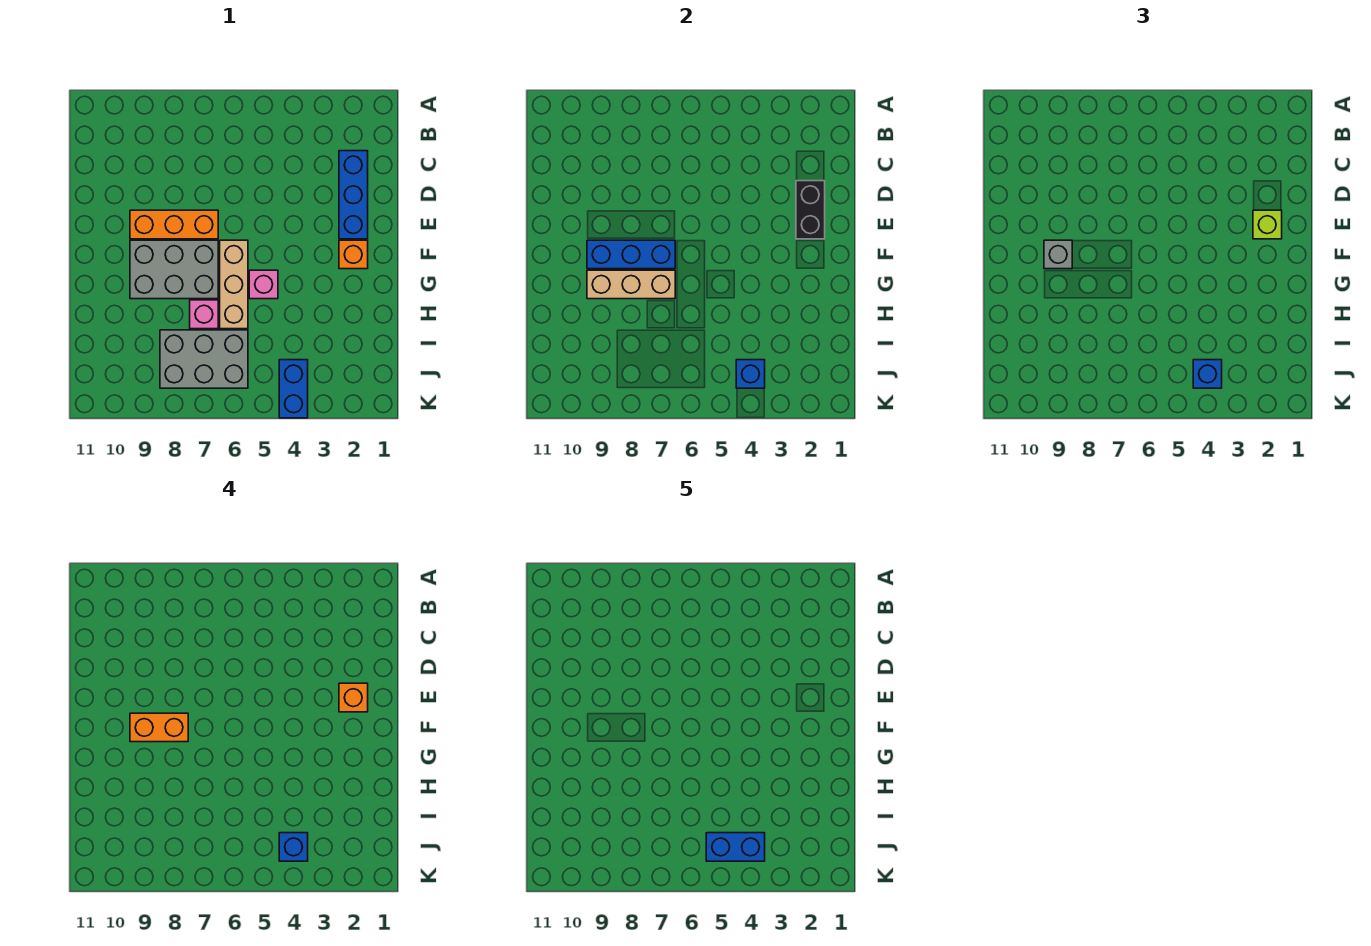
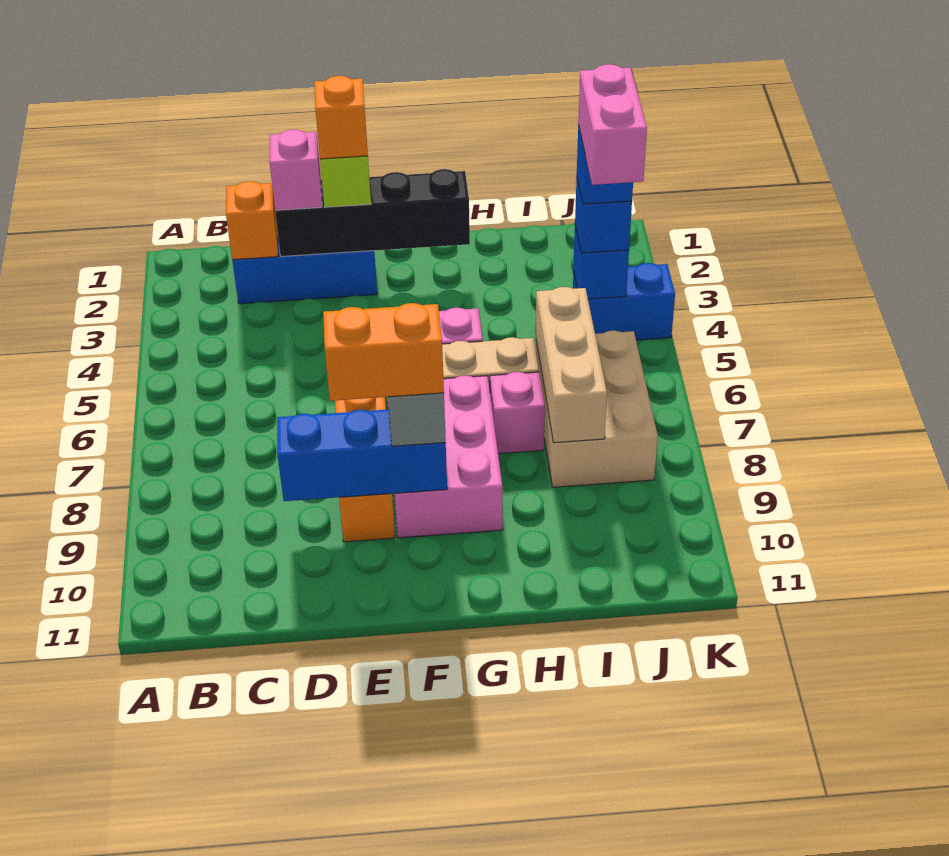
black brick D2:E2 level 2 -> black brick D2:G2 level 2
none -> pink brick D2 level 3
orange brick F2 level 1 -> orange brick C2 level 2
grey brick F7:G9 level 1 -> pink brick F7:G9 level 1
blue brick F7:F9 level 2 -> blue brick D9:F9 level 2
orange brick F8:F9 level 4 -> orange brick E9:F9 level 4
tan brick G7:G9 level 2 -> tan brick I6:I8 level 2
grey brick I6:J8 level 1 -> tan brick I6:J8 level 1
blue brick J4:J5 level 5 -> pink brick J4:J5 level 5

